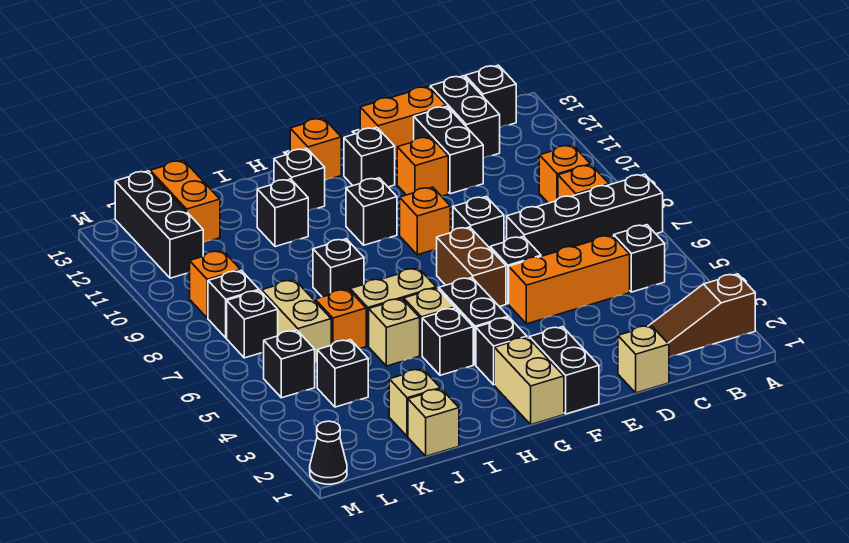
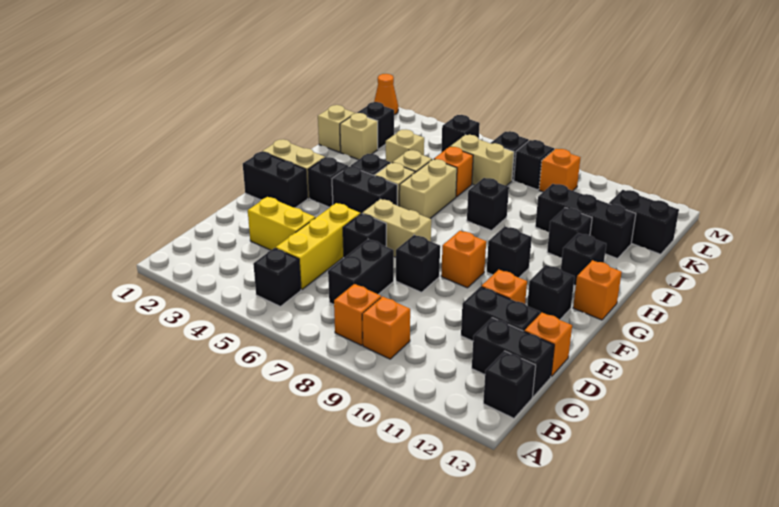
brown slope A2:C2 level 1 top A -> none
black brick A7:D7 level 1 -> black brick C7:D7 level 1
orange brick C5:E5 level 1 -> yellow brick C5:E5 level 1
tan brick D1 level 1 -> tan brick J4 level 1
none -> yellow brick D3:D4 level 1
orange brick D13:E13 level 1 -> orange brick D13 level 1
brown brick F6:F7 level 1 -> tan brick F6:F7 level 1
black brick K4 level 1 -> black brick K2 level 1
orange brick K12:K13 level 1 -> black brick K12:K13 level 1
black brick L11:L13 level 1 -> black brick J10:J12 level 1
black cone M1 level 1 -> orange cone M1 level 1

